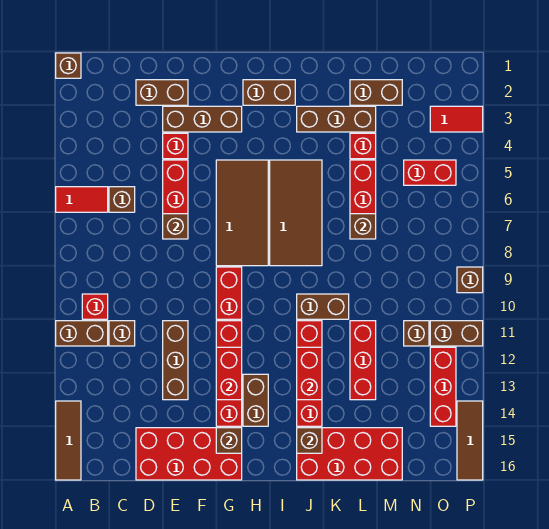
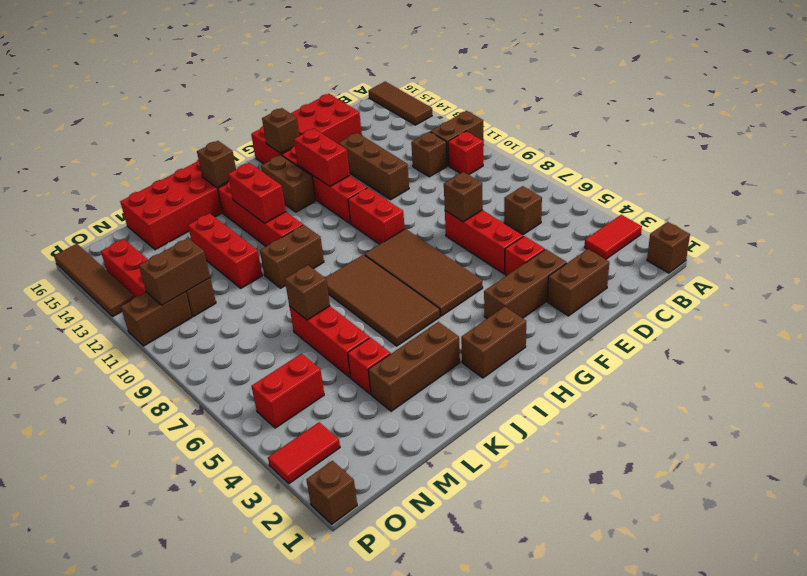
red tile A6:B6 level 1 -> red tile A3:B3 level 1
brown brick L2:M2 level 1 -> brown brick N11:O11 level 2
brown brick P9 level 1 -> brown brick P1 level 1
brown tile P14:P16 level 1 -> brown tile P13:P16 level 1

